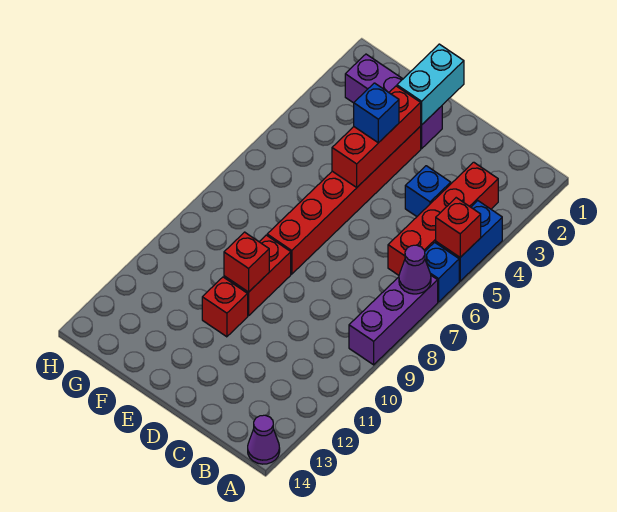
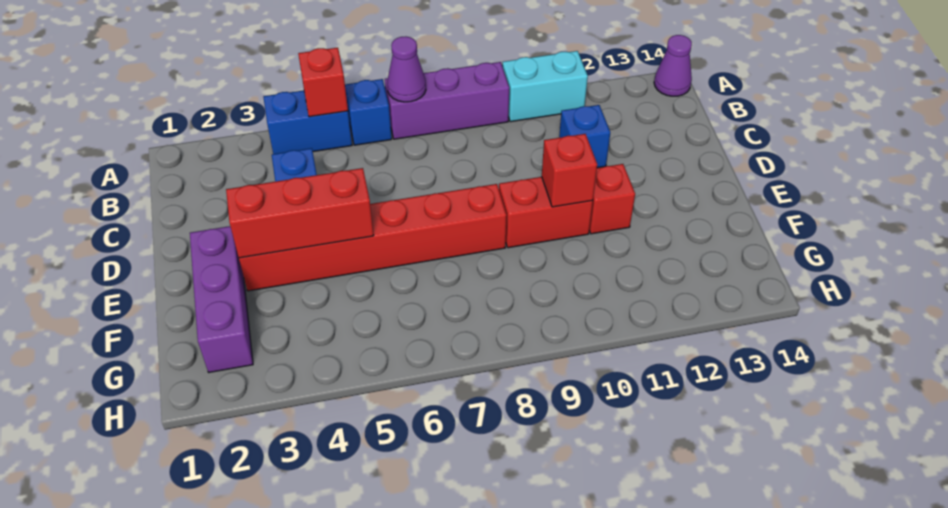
red brick B3:B6 level 1 -> none
cyan brick E1:E2 level 2 -> cyan brick A10:A11 level 1
blue brick E4 level 3 -> blue brick C11 level 1

